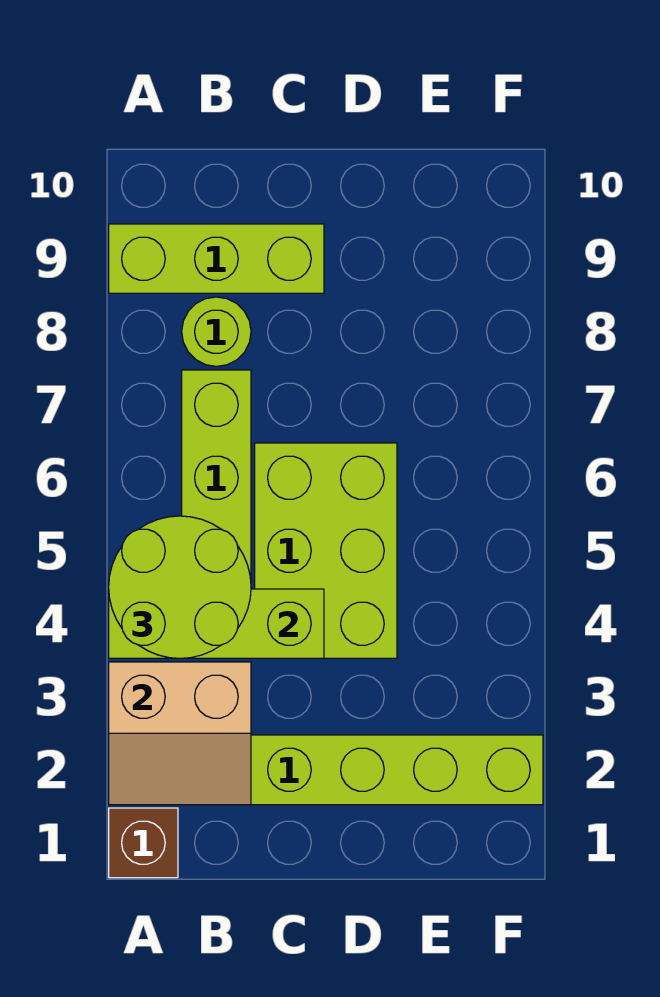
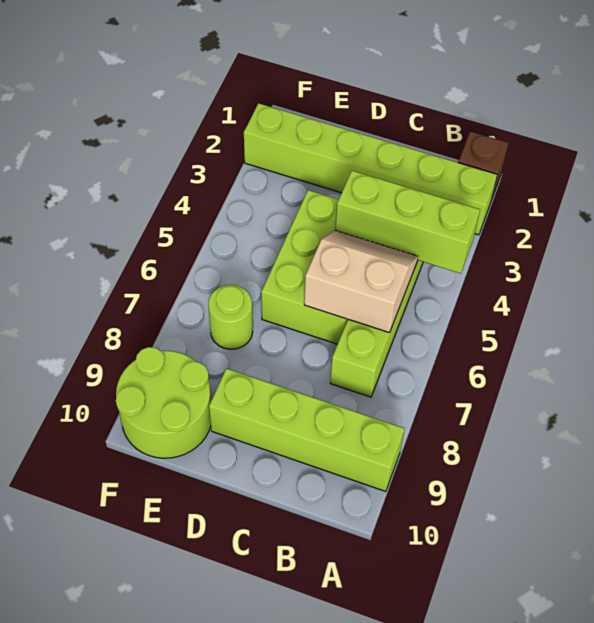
tan slope A2:B3 level 2 top 3 -> tan slope B5:C6 level 2 top 6
lime round brick A4:B5 level 3 -> lime round brick E9:F10 level 1
lime brick A9:C9 level 1 -> lime brick A9:D9 level 1
lime round brick B8 level 1 -> lime round brick E7 level 1

